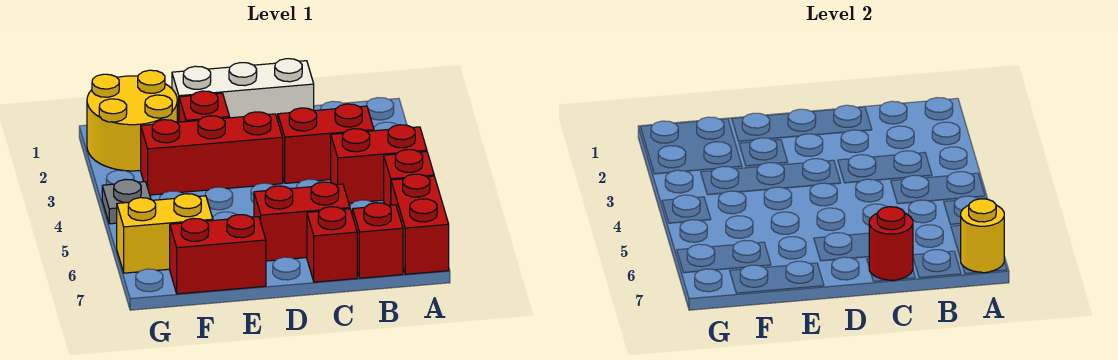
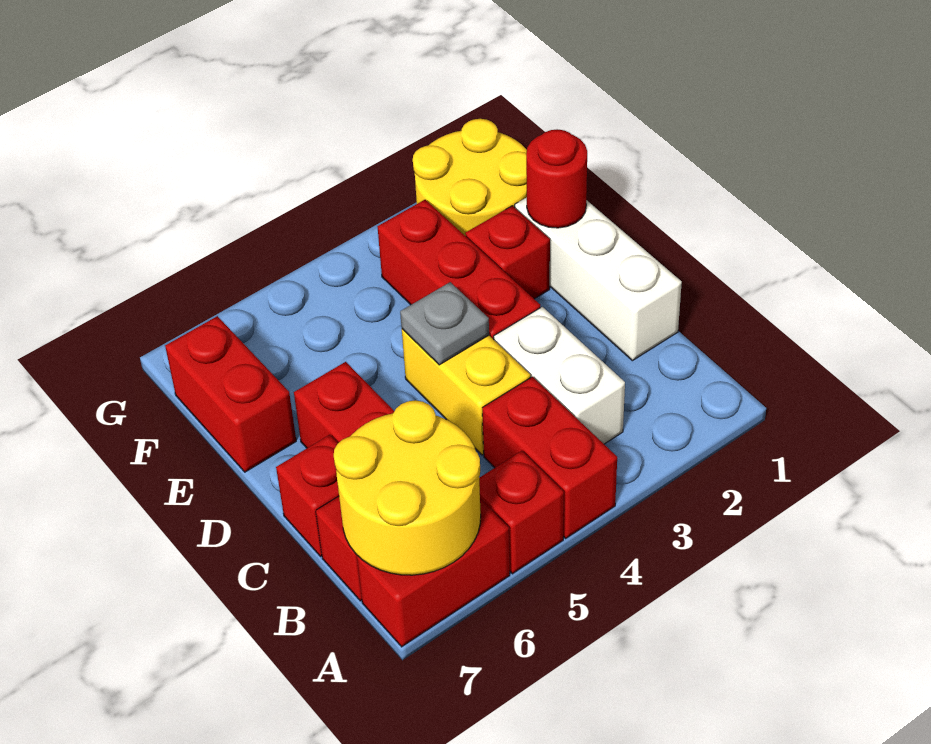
yellow round brick A7 level 2 -> yellow round brick A6:B7 level 2
red brick B3:C3 level 1 -> white brick B3:C3 level 1
red round brick C7 level 2 -> red round brick E1 level 2
yellow brick F6:G6 level 1 -> yellow brick C4:D4 level 1
grey plate G4 level 1 -> grey plate D4 level 2

